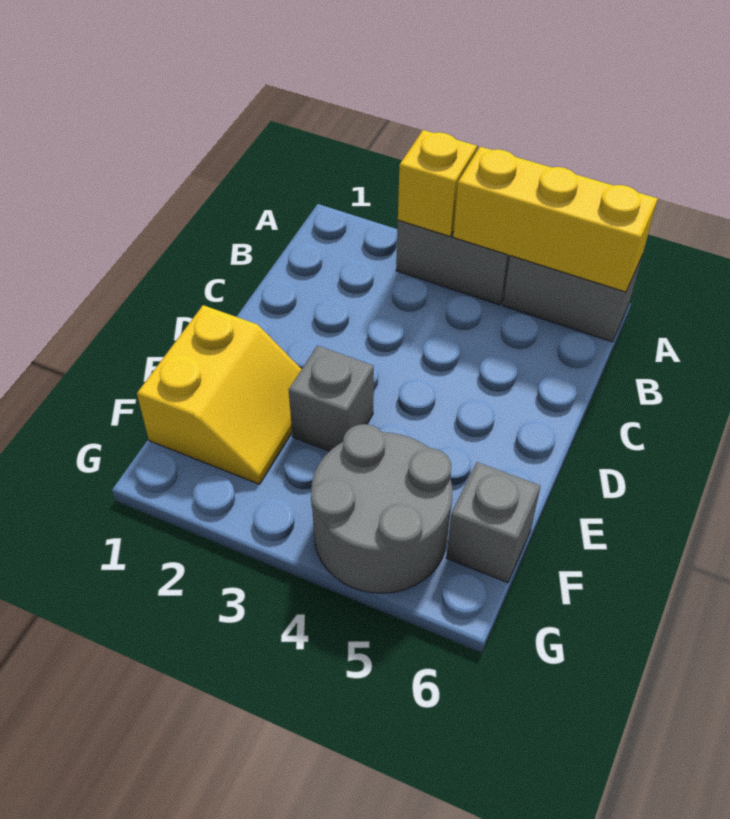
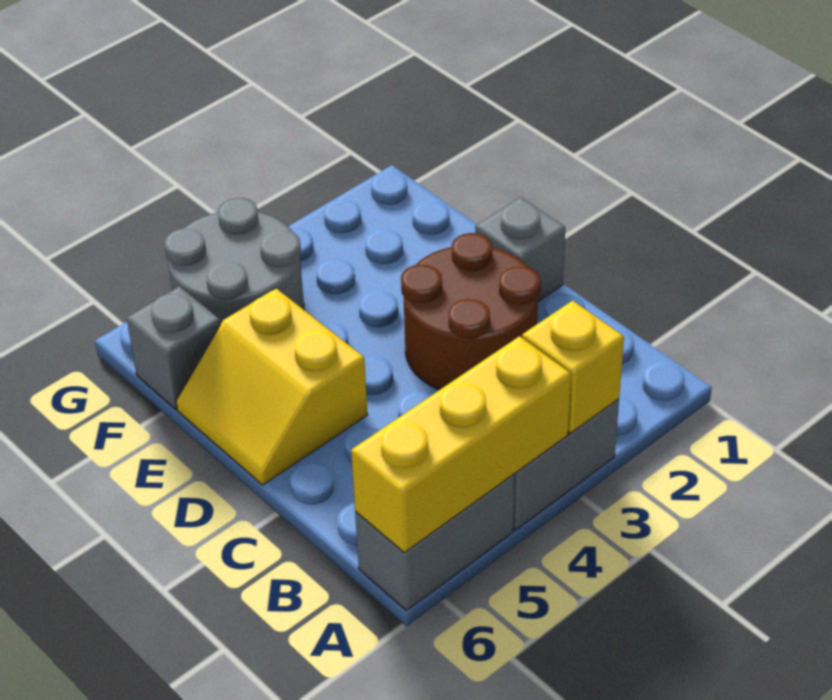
none -> brown round brick C2:D3 level 1
yellow slope E1:F2 level 1 top 1 -> yellow slope D5:E6 level 1 top 5
grey brick E3 level 1 -> grey brick D1 level 1

